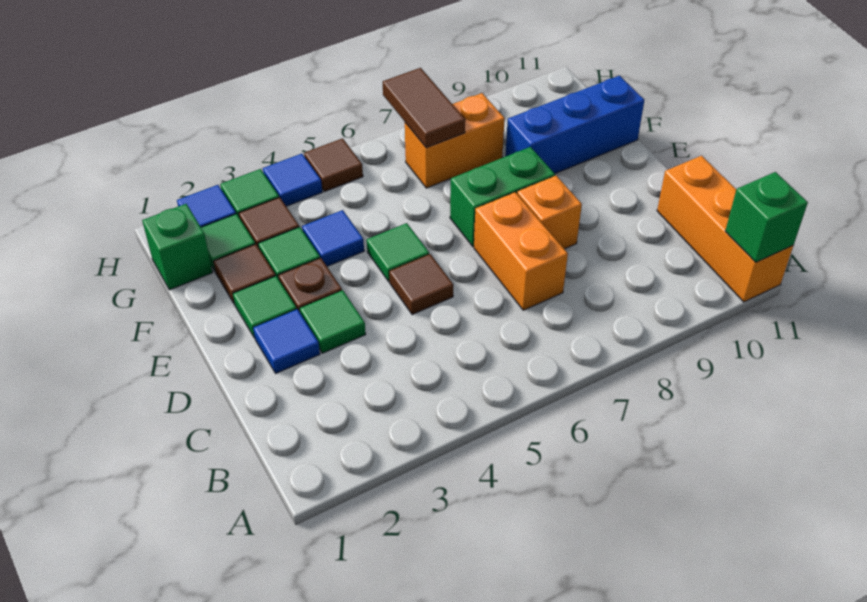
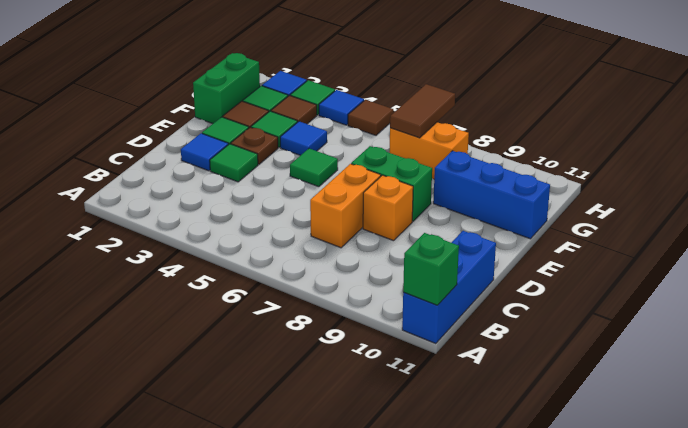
orange brick A11:C11 level 1 -> blue brick A11:C11 level 1
brown tile D5 level 1 -> none
green brick G1 level 1 -> green brick F1:G1 level 1

